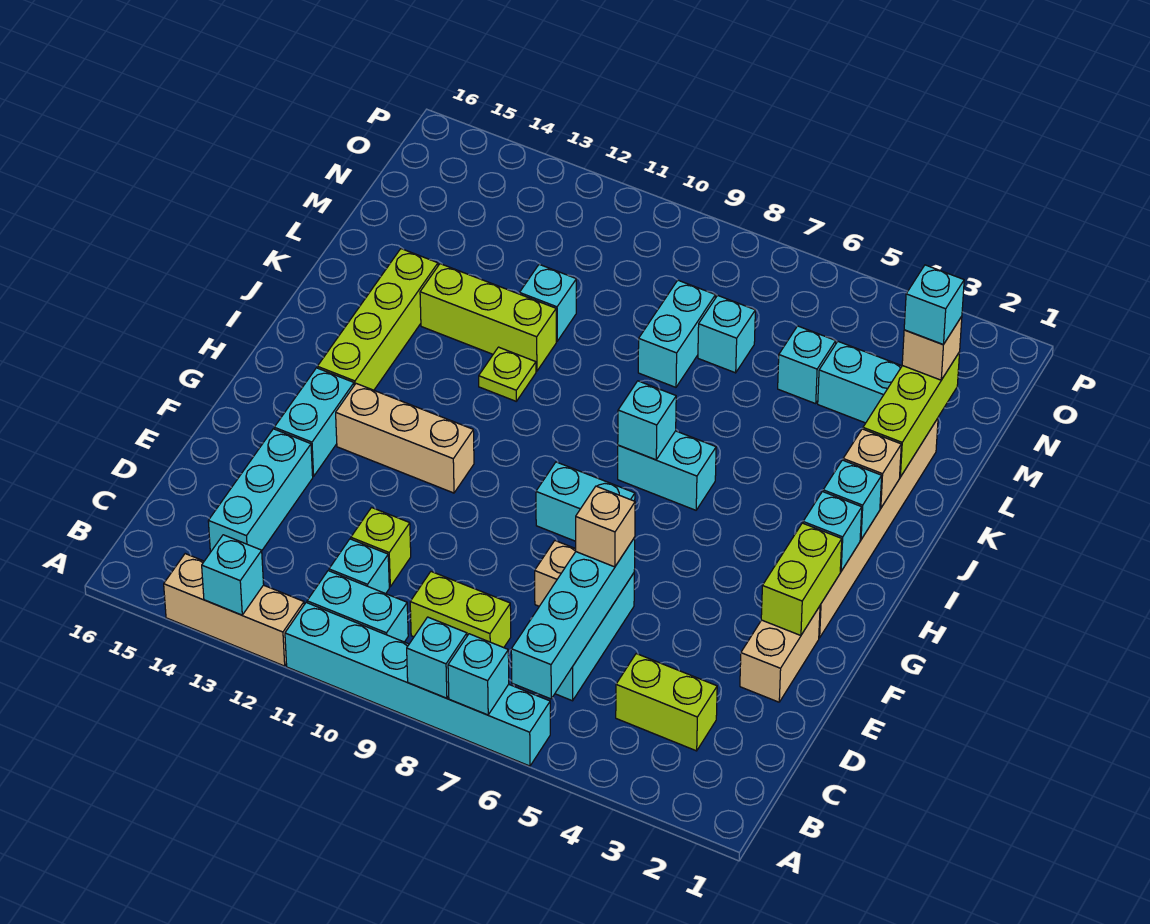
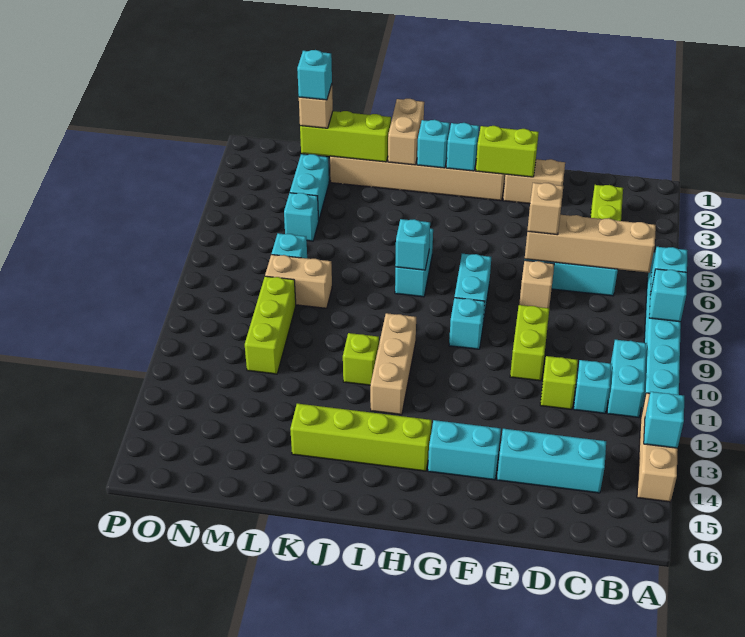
cyan brick B6:E6 level 2 -> tan brick B6:E6 level 2
lime brick C8:C9 level 1 -> lime brick E9:E10 level 1
tan brick G11:G13 level 1 -> tan brick I10:I12 level 1
tan brick J2 level 2 -> tan brick J1:J2 level 2
lime plate J11 level 1 -> lime brick J11 level 1
lime brick K11:K13 level 1 -> lime brick M9:M11 level 1
cyan brick L8:M8 level 1 -> tan brick L8:M8 level 1
cyan brick L11 level 1 -> cyan brick G9 level 1

